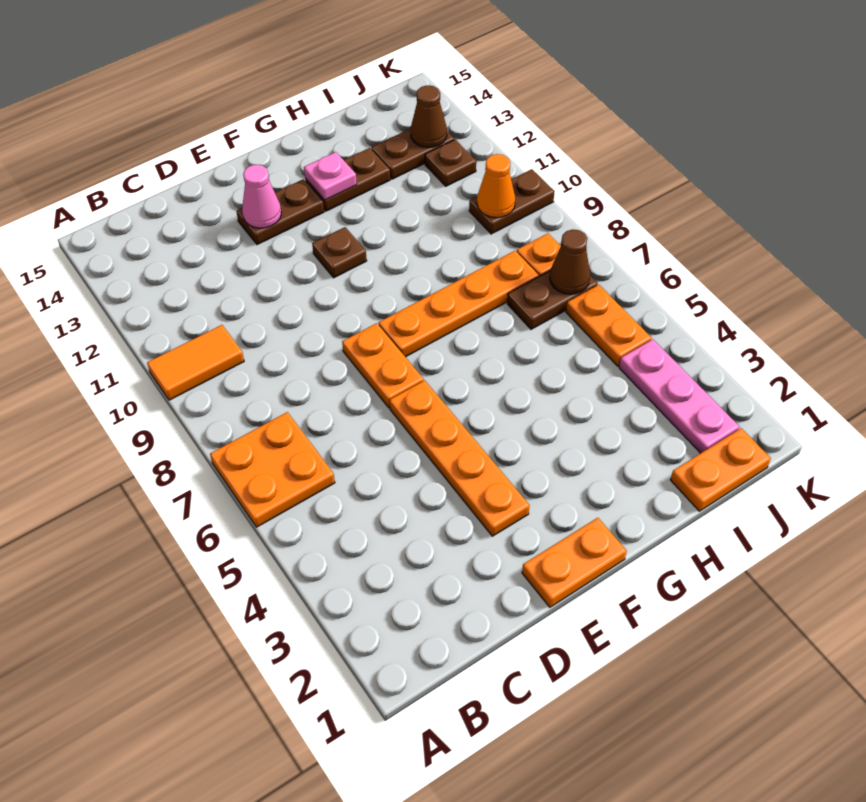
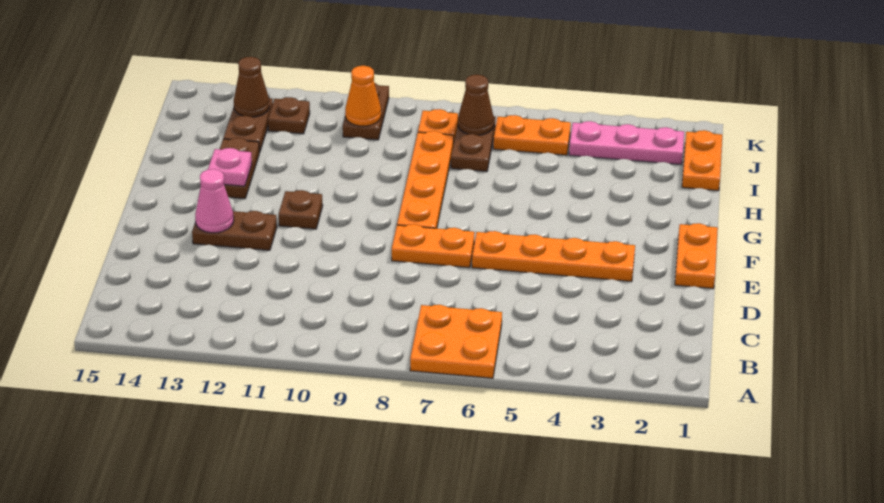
orange tile A10:B10 level 1 -> none
brown plate E13:F13 level 1 -> brown plate E12:E13 level 1

